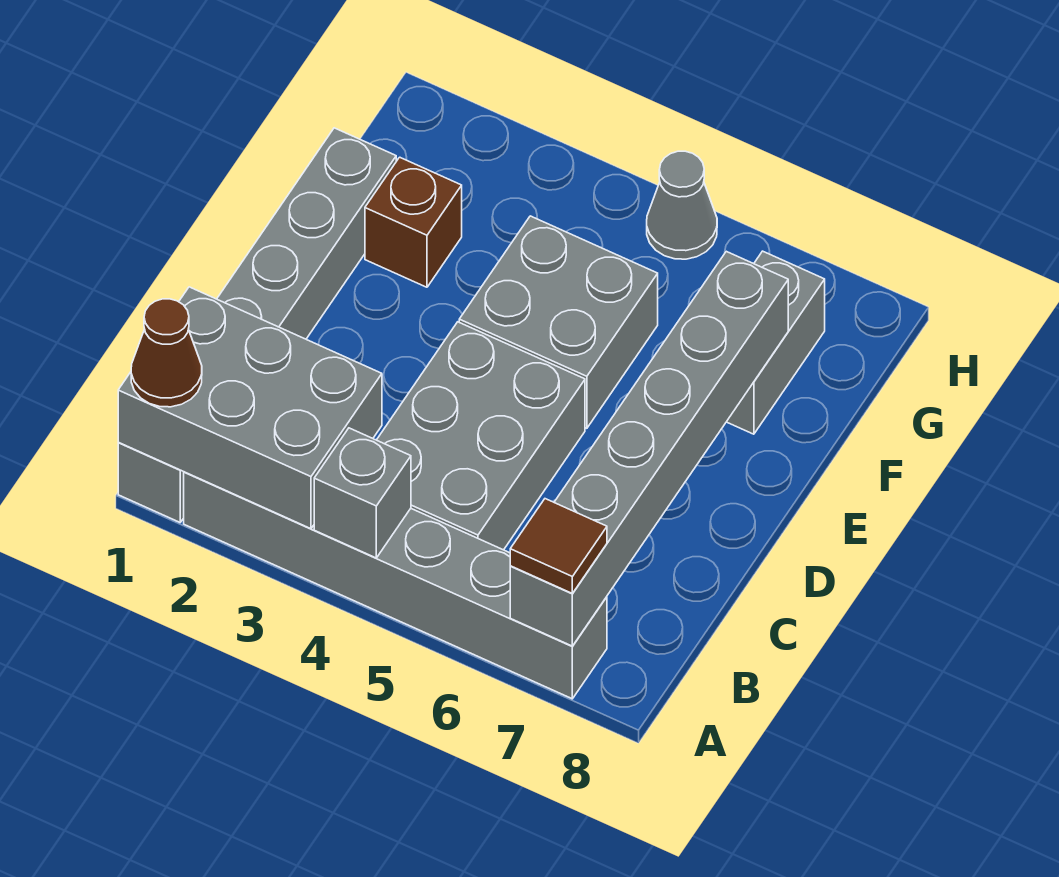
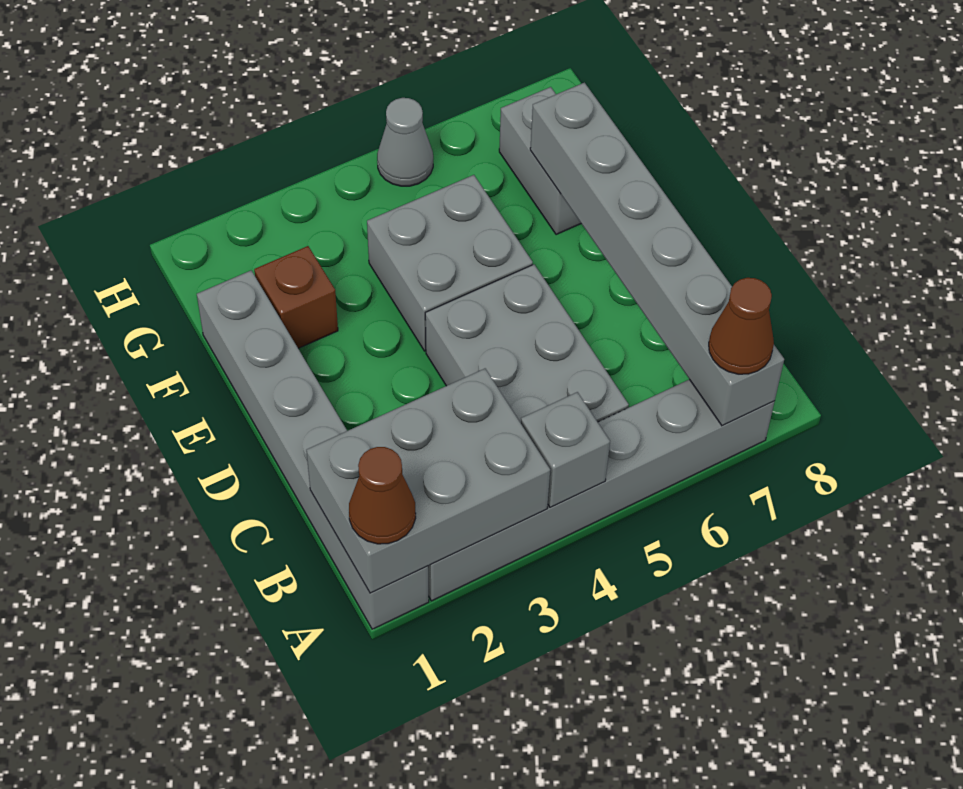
brown tile A7 level 3 -> brown cone A7 level 3

